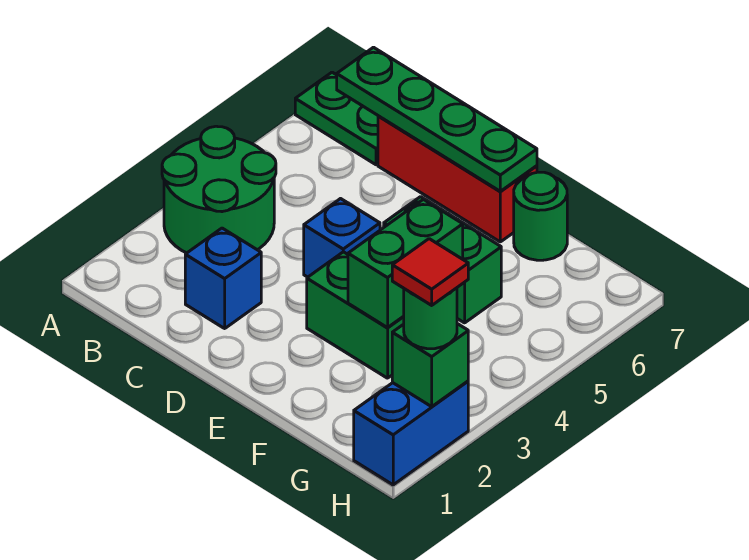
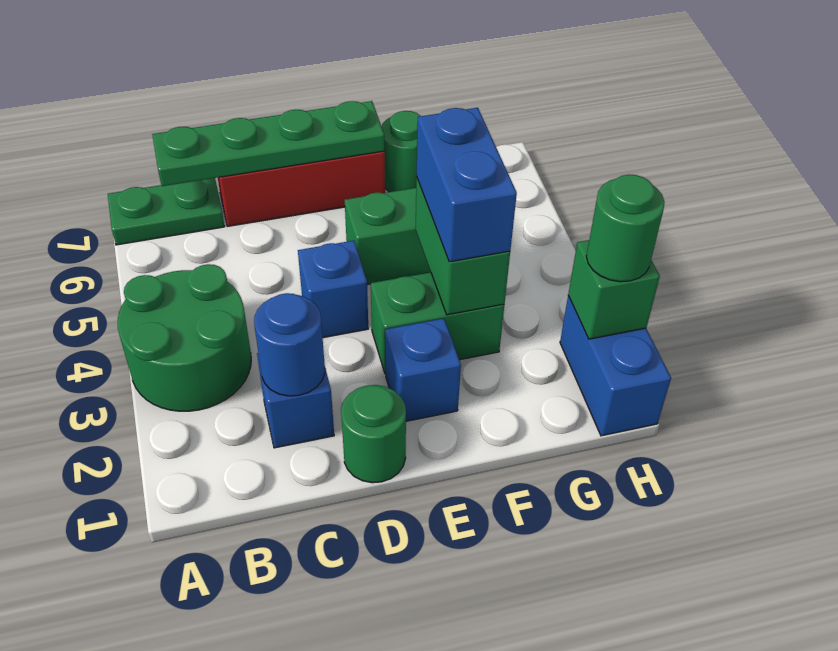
none -> blue round brick C2 level 2
none -> green round brick D1 level 1
none -> blue brick E2 level 1
none -> blue brick F3:F4 level 3
red tile H2 level 4 -> none

